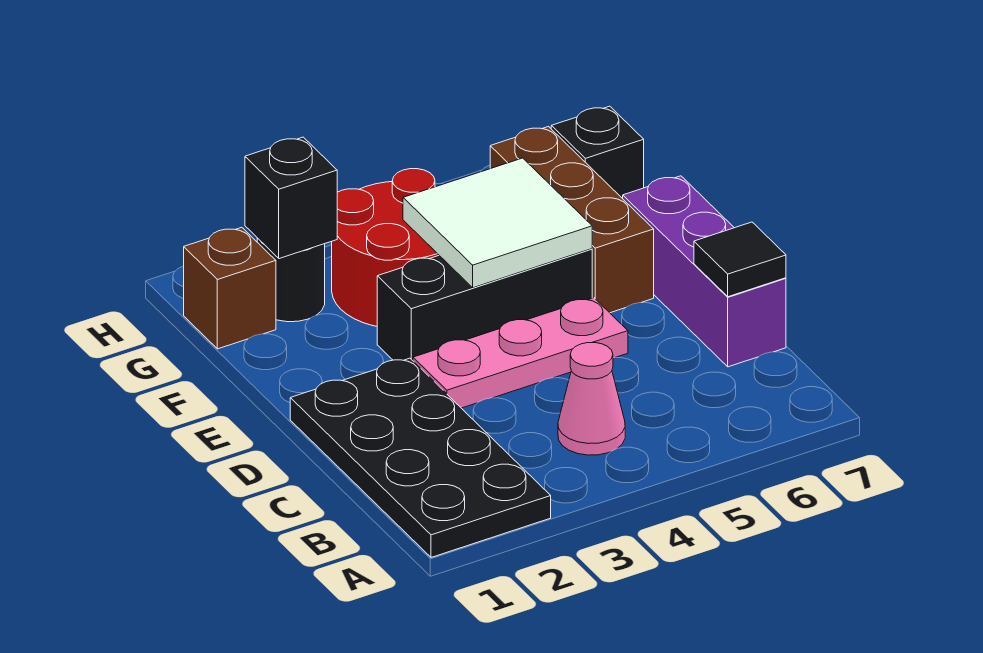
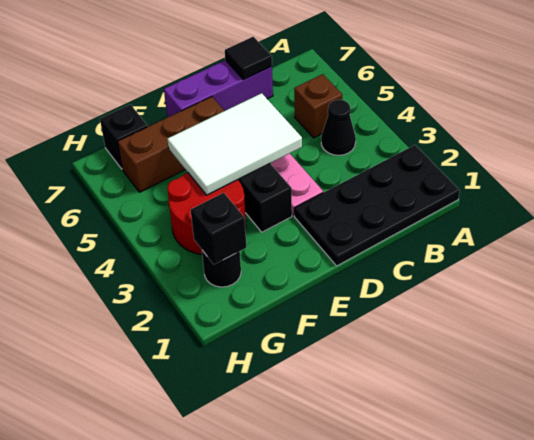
pink cone B4 level 1 -> black cone B4 level 1
white tile E4:F5 level 2 -> white tile D4:F5 level 2
brown brick G1 level 1 -> brown brick B5 level 1

